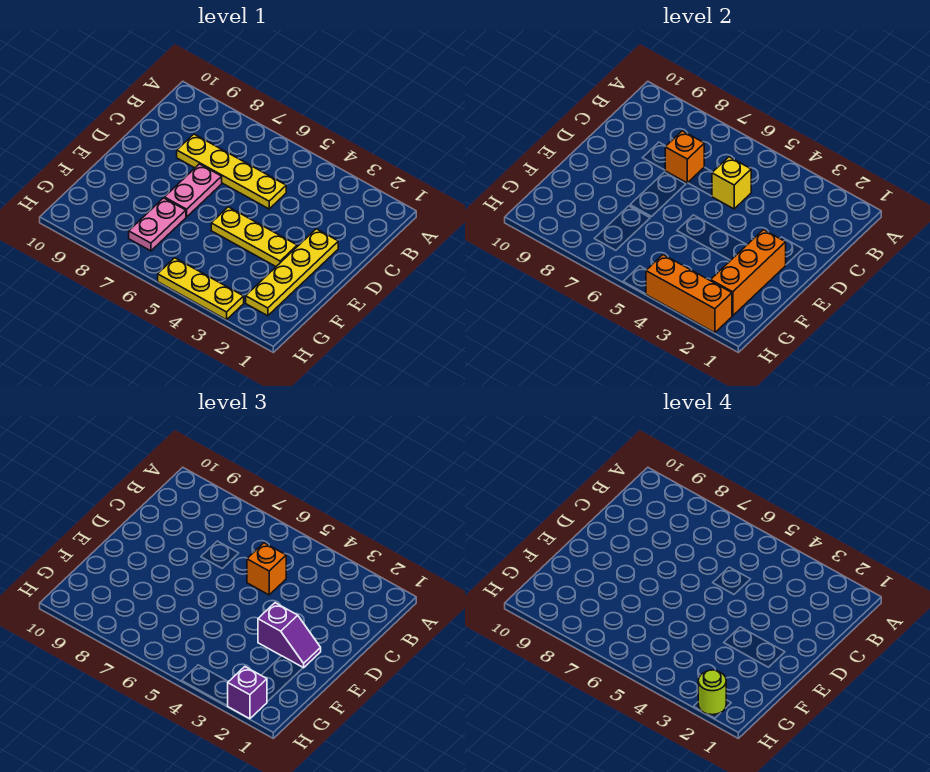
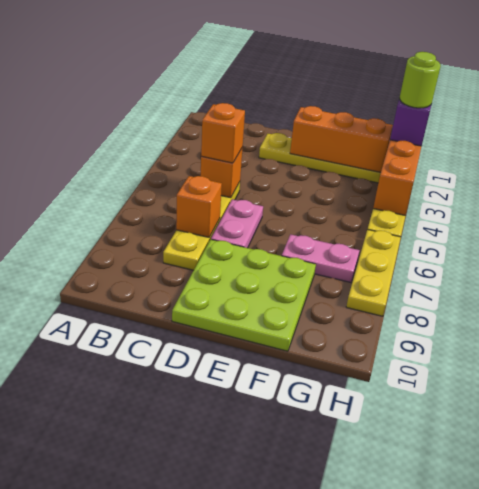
yellow brick C5 level 2 -> orange brick C5 level 2
pink plate D7:E7 level 1 -> pink plate D6:D7 level 1
none -> lime plate D8:F10 level 1
purple slope E2:E3 level 3 top 3 -> none
yellow plate E3:E5 level 1 -> yellow plate H6:H8 level 1

